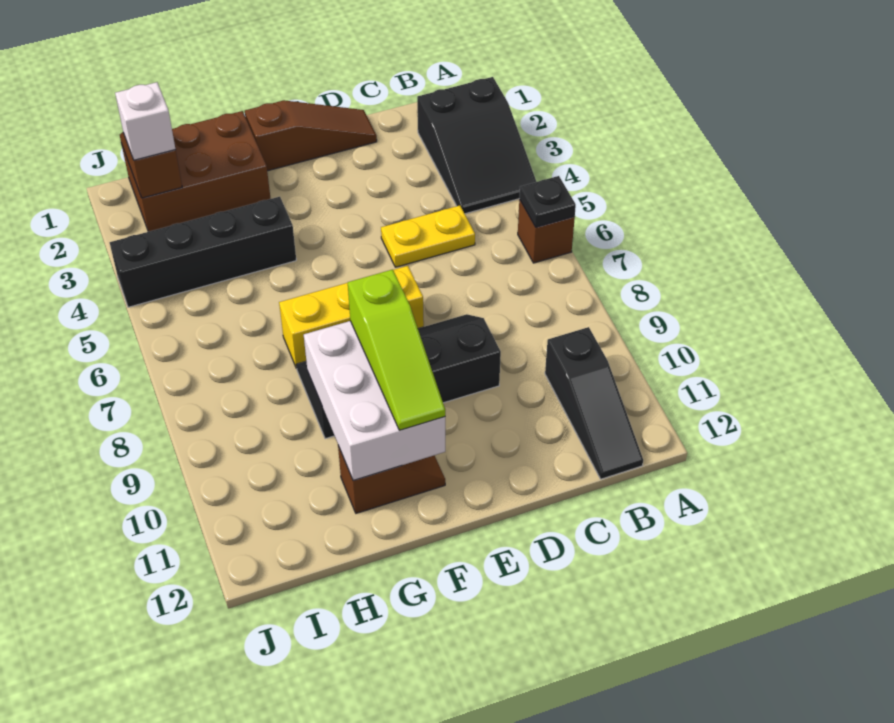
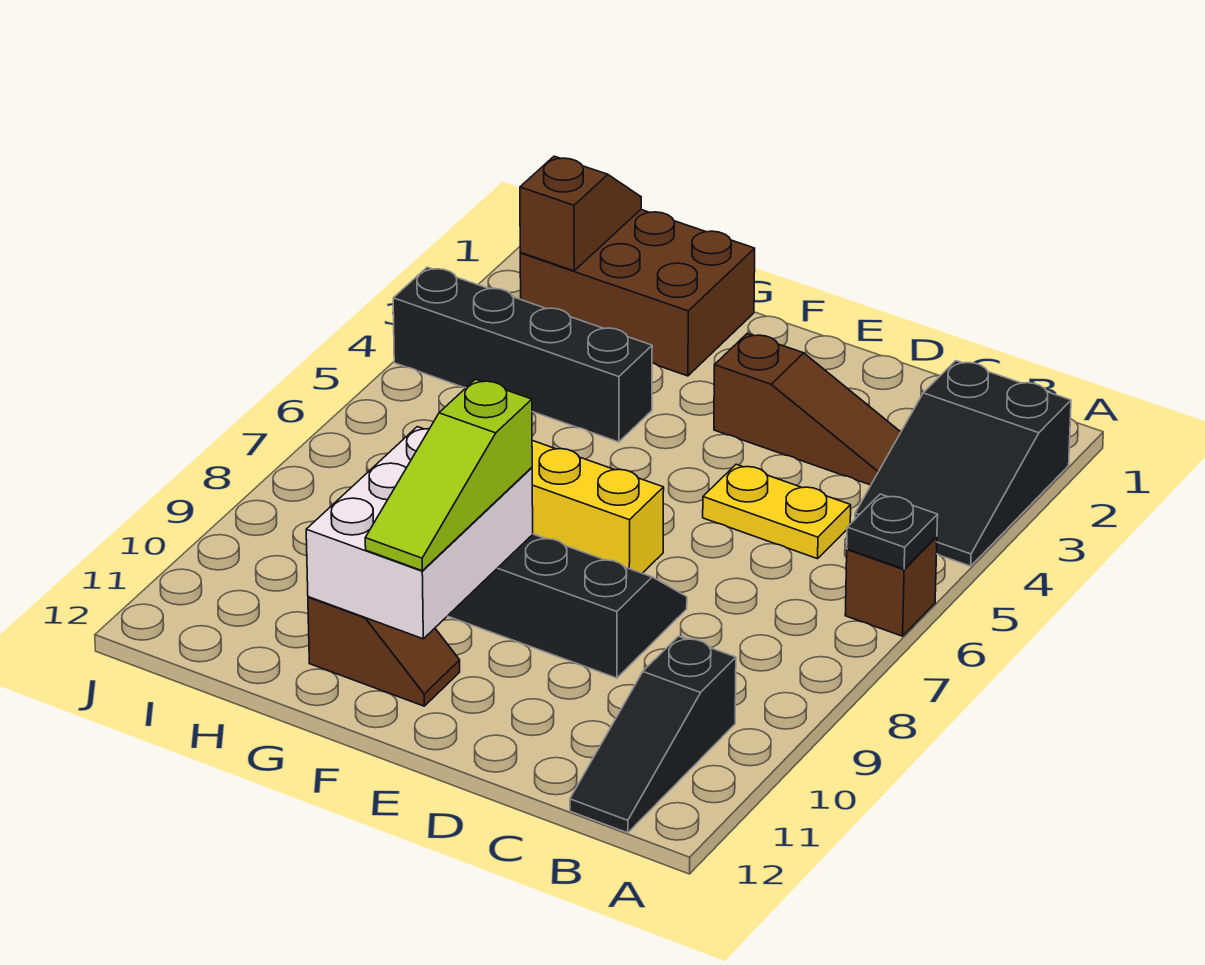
brown slope D1:F1 level 1 top F -> brown slope C3:E3 level 1 top E
white brick I2 level 3 -> none

